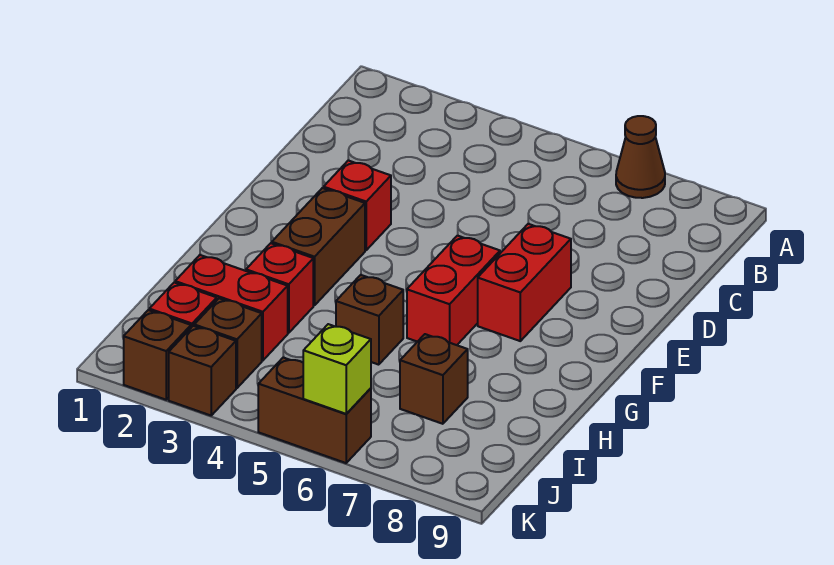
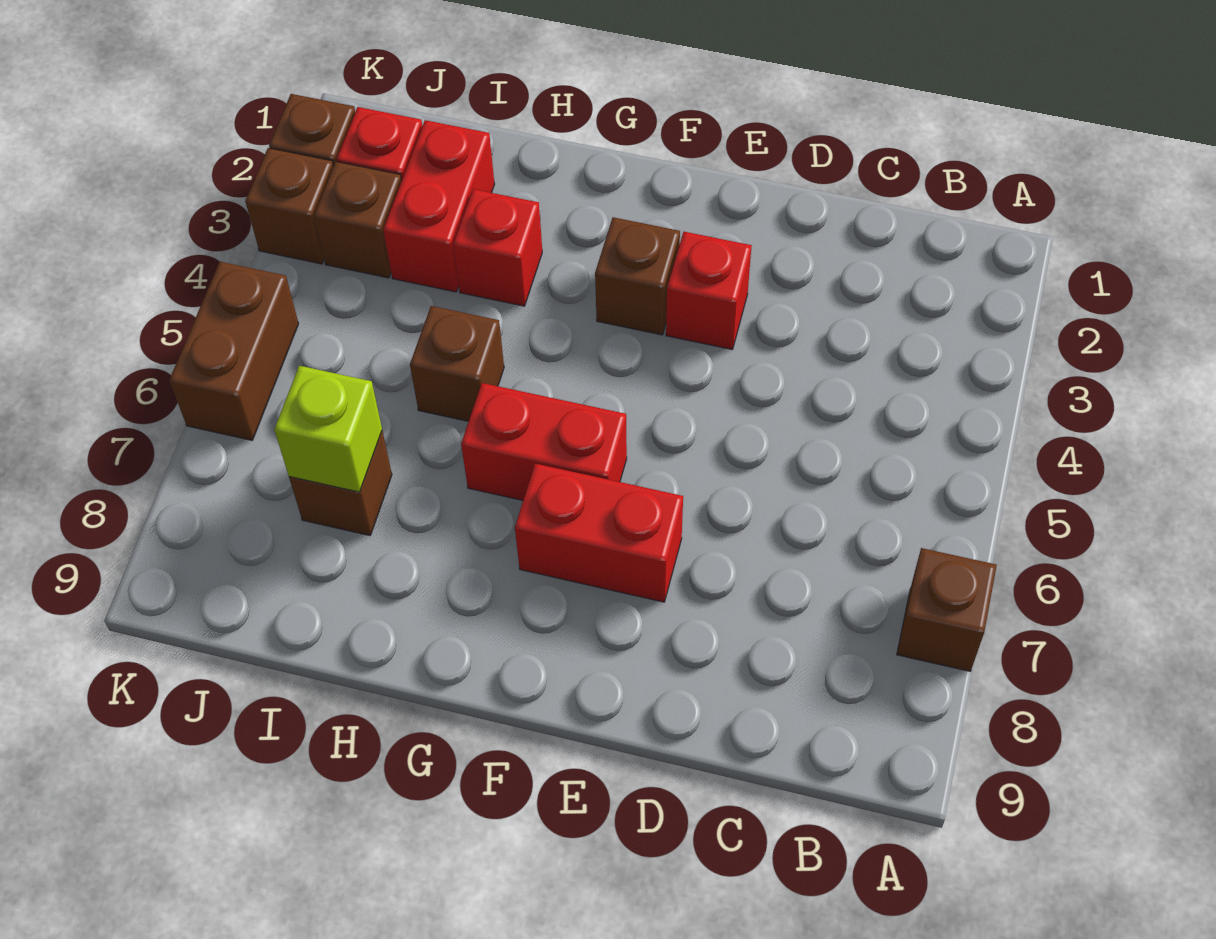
brown cone A7 level 1 -> brown brick A7 level 1
brown brick F3:G3 level 1 -> brown brick F3 level 1
lime brick K6 level 2 -> lime brick I7 level 2

